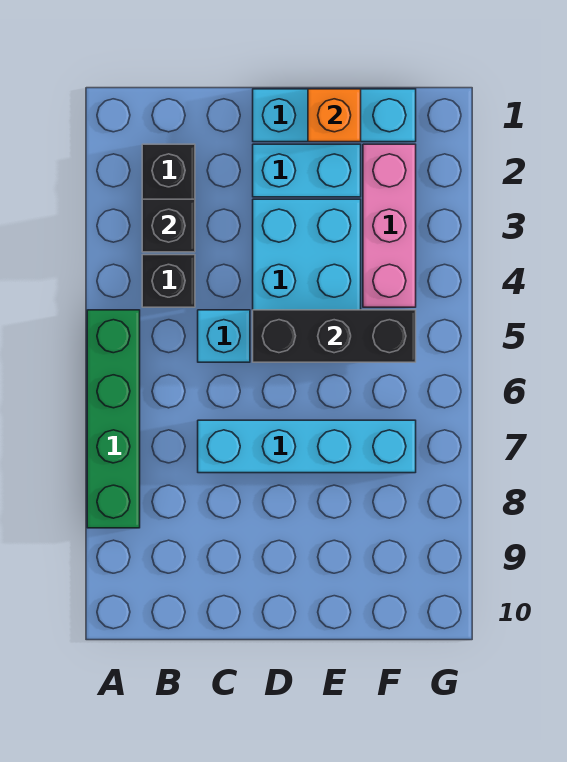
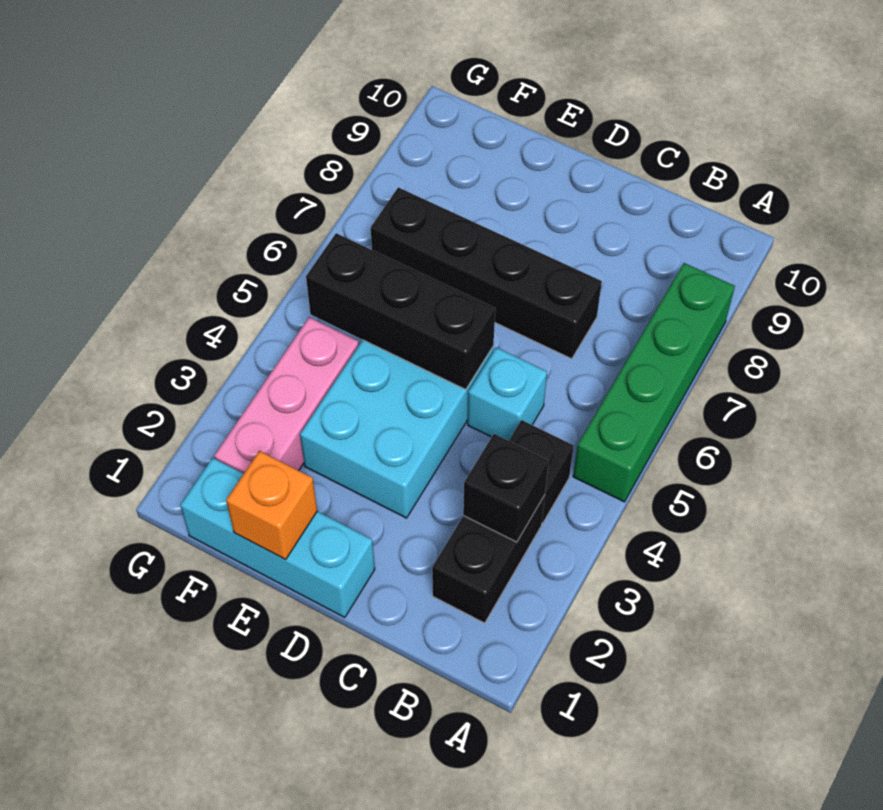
cyan brick C7:F7 level 1 -> black brick C7:F7 level 1
cyan brick D2:E2 level 1 -> none

